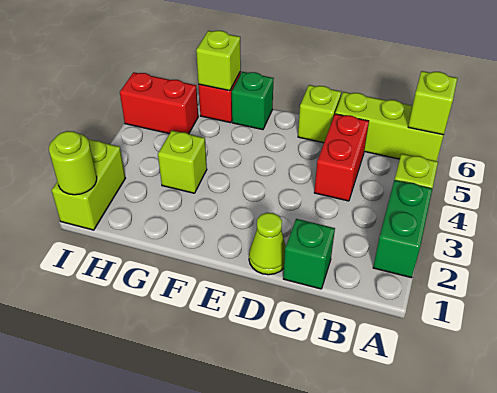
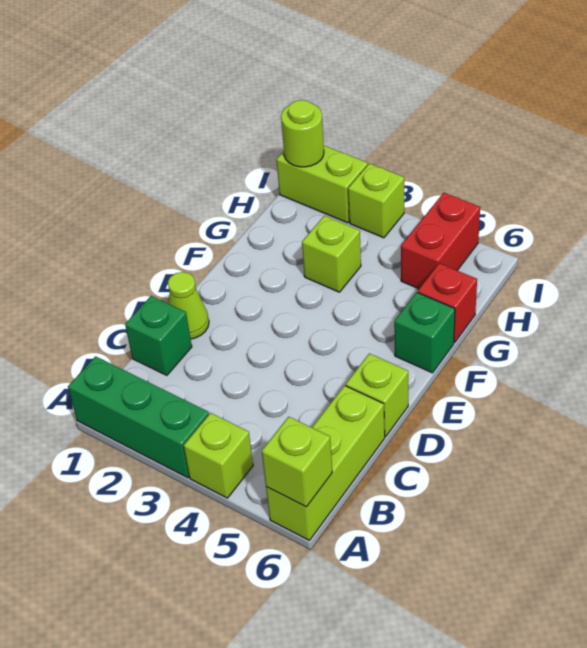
green brick A2:A3 level 1 -> green brick A1:A3 level 1
red brick C4:C5 level 1 -> none
lime brick G6 level 2 -> lime brick I3 level 1

